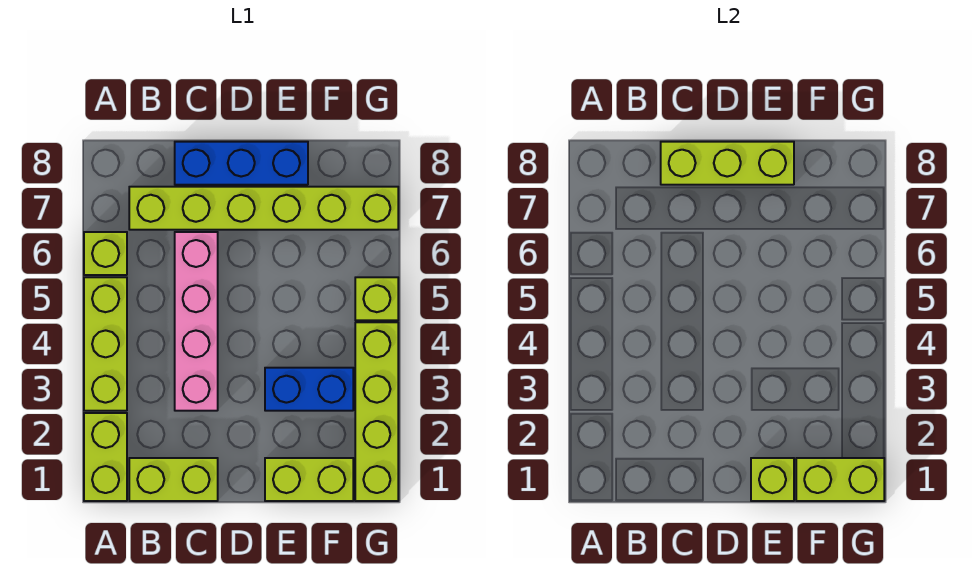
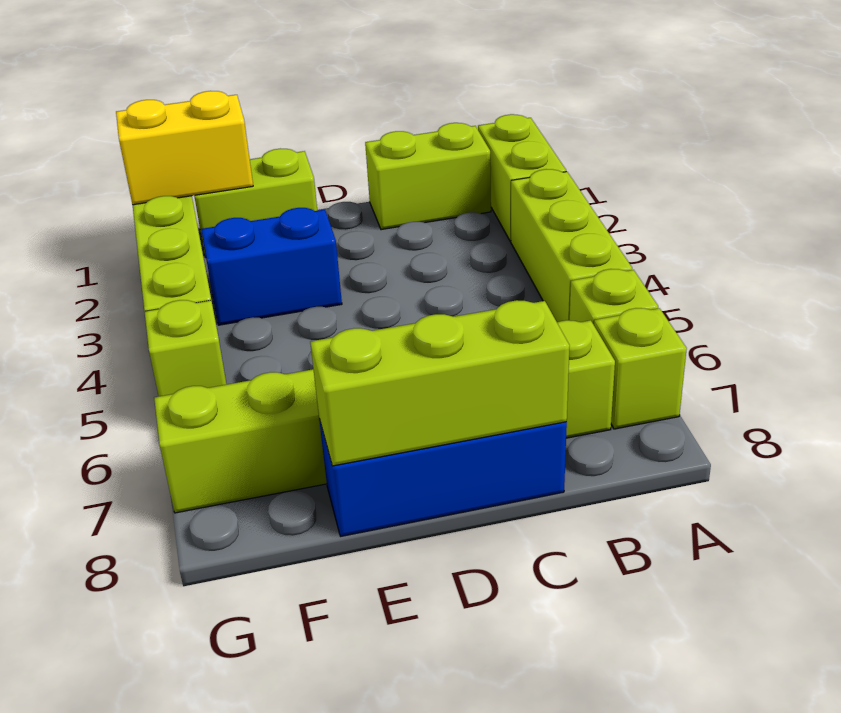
pink brick C3:C6 level 1 -> none
lime brick E1 level 2 -> lime brick A7 level 1
lime brick F1:G1 level 2 -> yellow brick F1:G1 level 2

